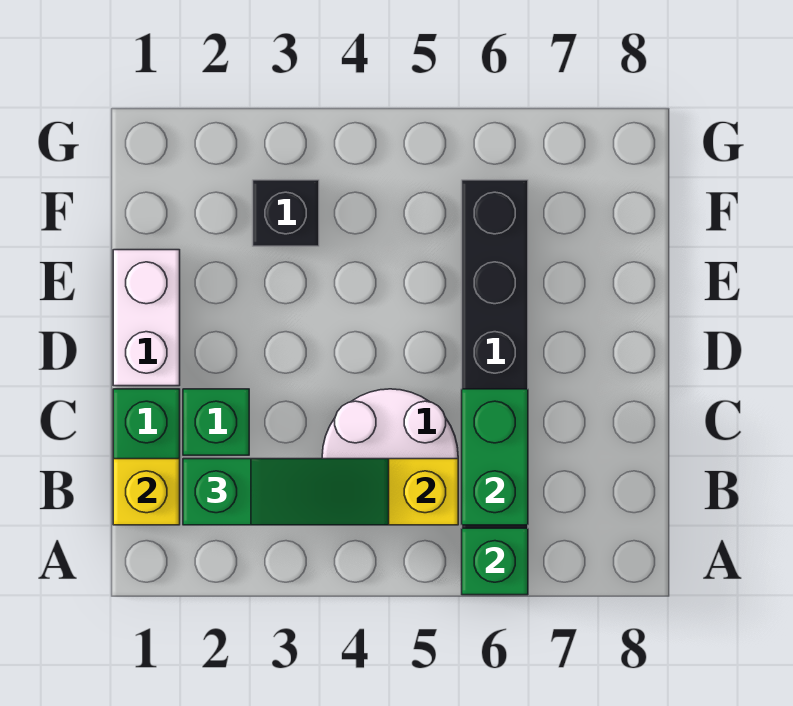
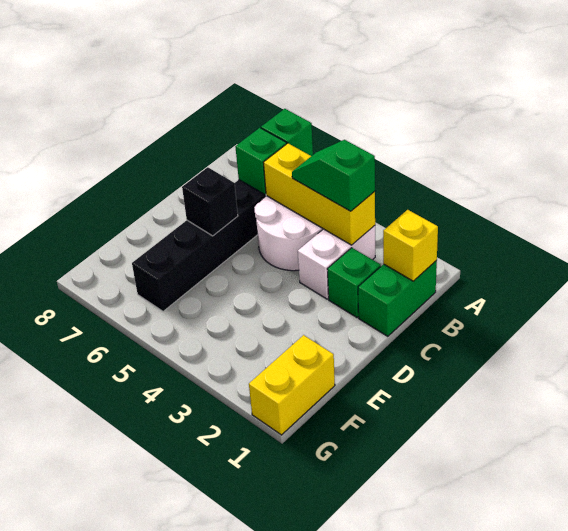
green slope B2:B4 level 3 top 2 -> green slope B3:B4 level 3 top 3
green brick B6:C6 level 2 -> green brick B6 level 2
white brick D1:E1 level 1 -> white brick B3:C3 level 1
none -> yellow brick F1:G1 level 1
black brick F3 level 1 -> black brick D6 level 2

